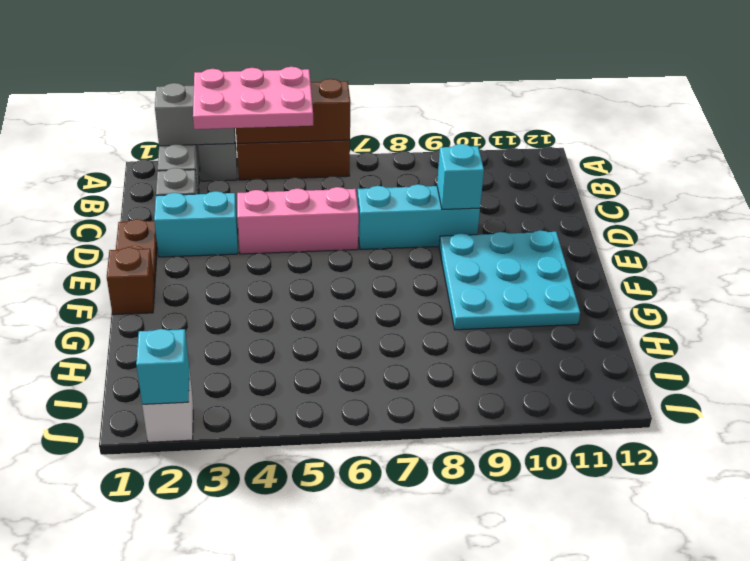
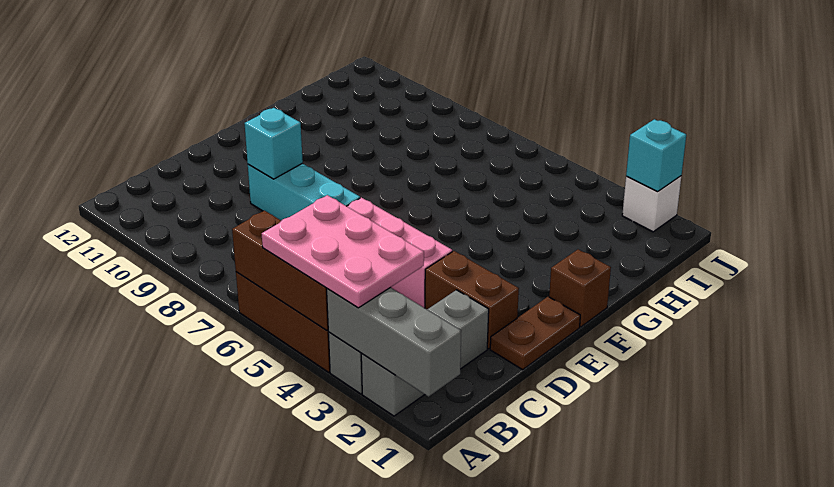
grey brick A2:A3 level 2 -> grey brick A1:A3 level 2
cyan brick D2:D3 level 1 -> brown brick D2:D3 level 1
cyan plate E9:G11 level 1 -> none

